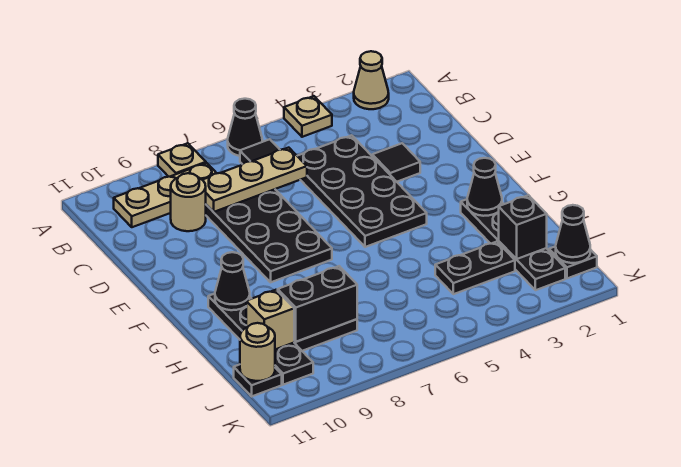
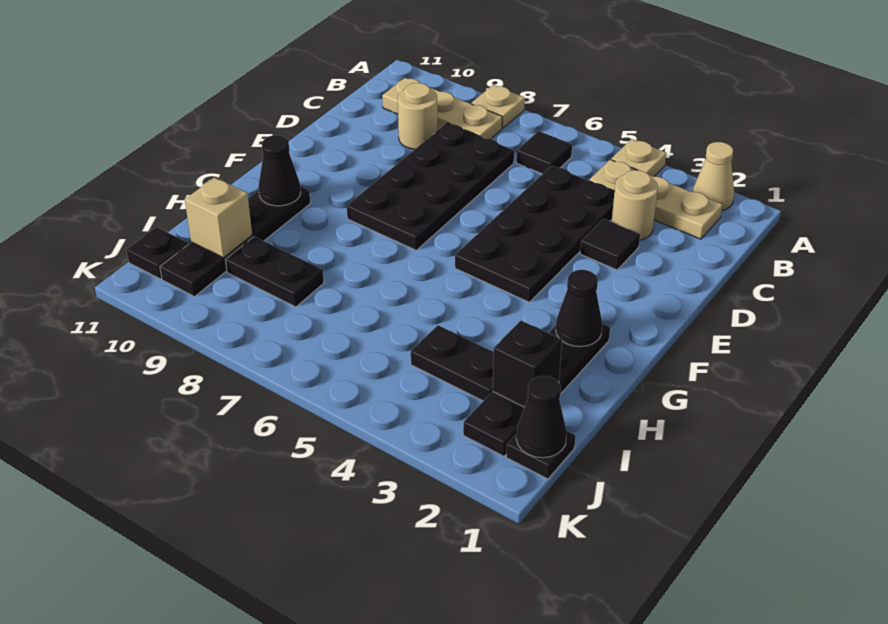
black cone A6 level 1 -> none
tan plate C6:C8 level 2 -> tan plate B2:B4 level 1
black brick I8:I9 level 2 -> none
tan round brick J11 level 2 -> tan round brick C3 level 1

